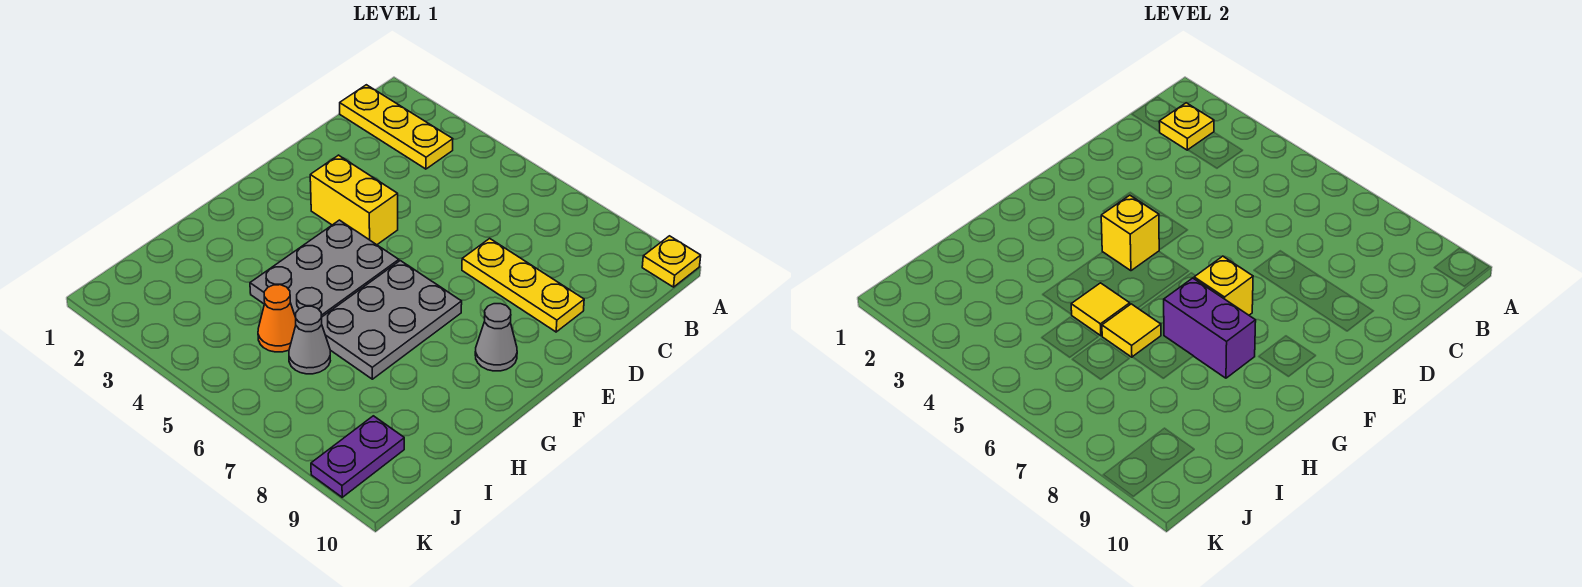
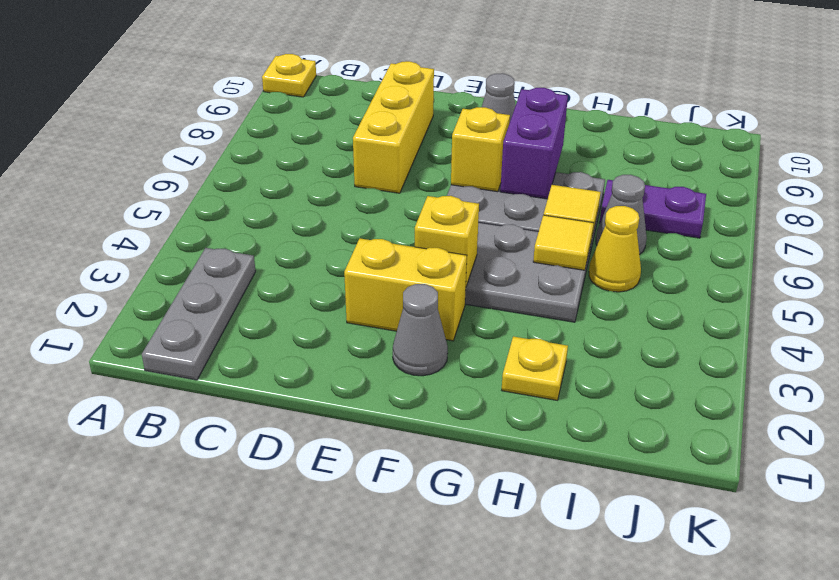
yellow plate B1:B3 level 1 -> grey plate B1:B3 level 1
yellow plate B2 level 2 -> yellow plate H2 level 1
yellow plate D7:D9 level 1 -> yellow brick D7:D9 level 1
yellow brick E3:E4 level 1 -> yellow brick E3:F3 level 1
none -> grey cone F2 level 1
orange cone I5 level 1 -> yellow cone I5 level 1
purple plate J9:K9 level 1 -> purple plate I7:J7 level 1

